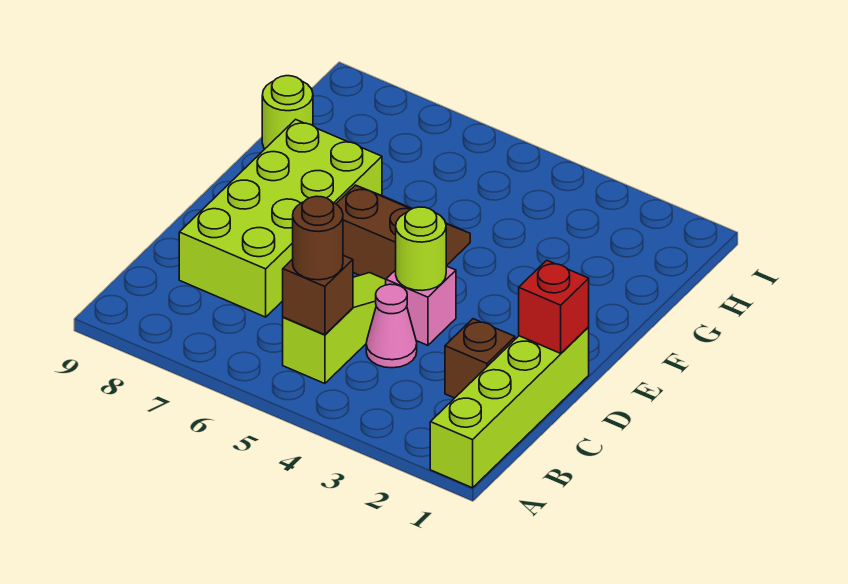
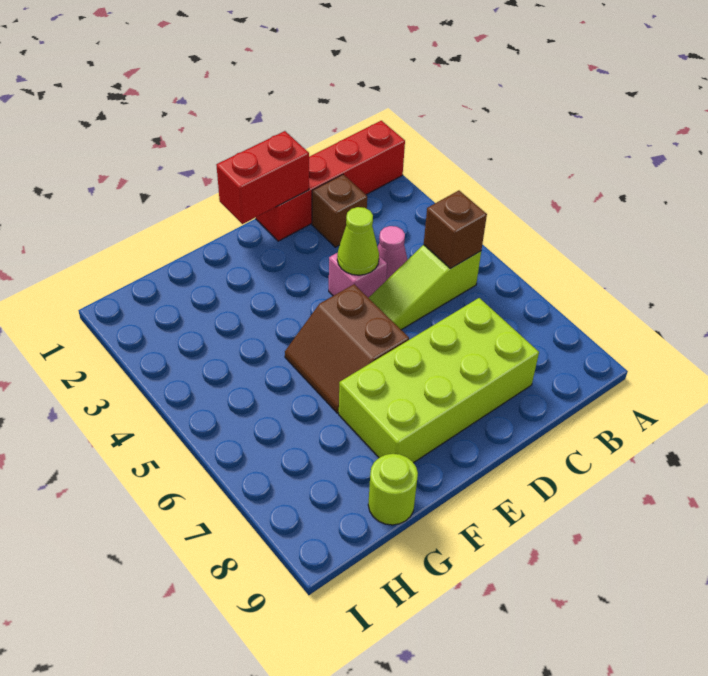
lime brick A1:D1 level 1 -> red brick A1:D1 level 1
brown round brick B5 level 3 -> none
red brick D1 level 2 -> red brick D1:E1 level 2
lime round brick D4 level 2 -> lime cone D4 level 2

